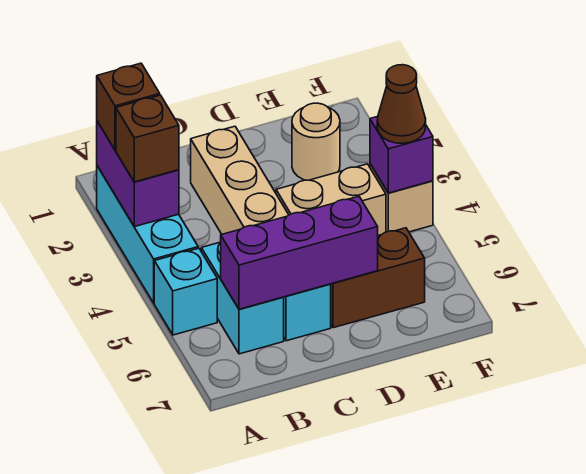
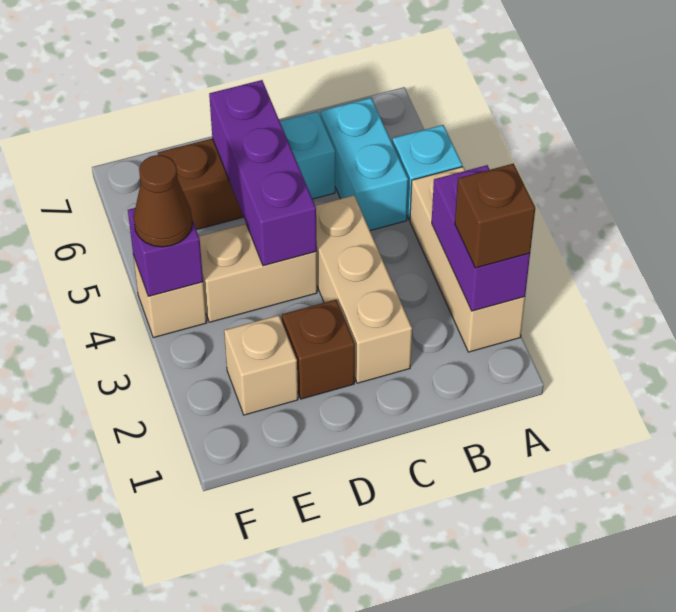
cyan brick A2:A4 level 1 -> tan brick A2:A4 level 1
brown brick A3 level 3 -> brown brick D2 level 1
purple brick B6:D6 level 2 -> purple brick D4:D6 level 2
tan round brick E2 level 1 -> tan brick E2 level 1

